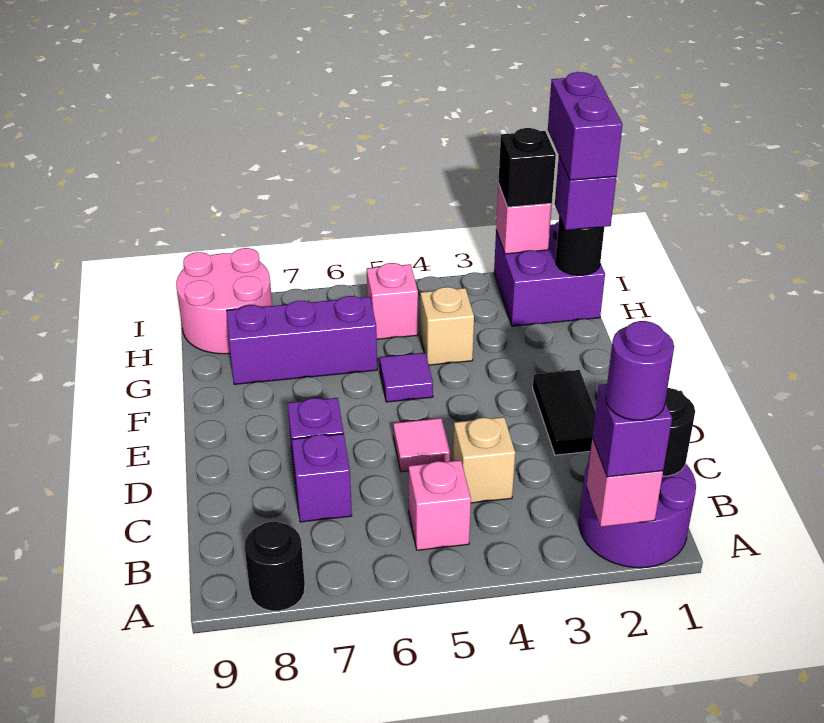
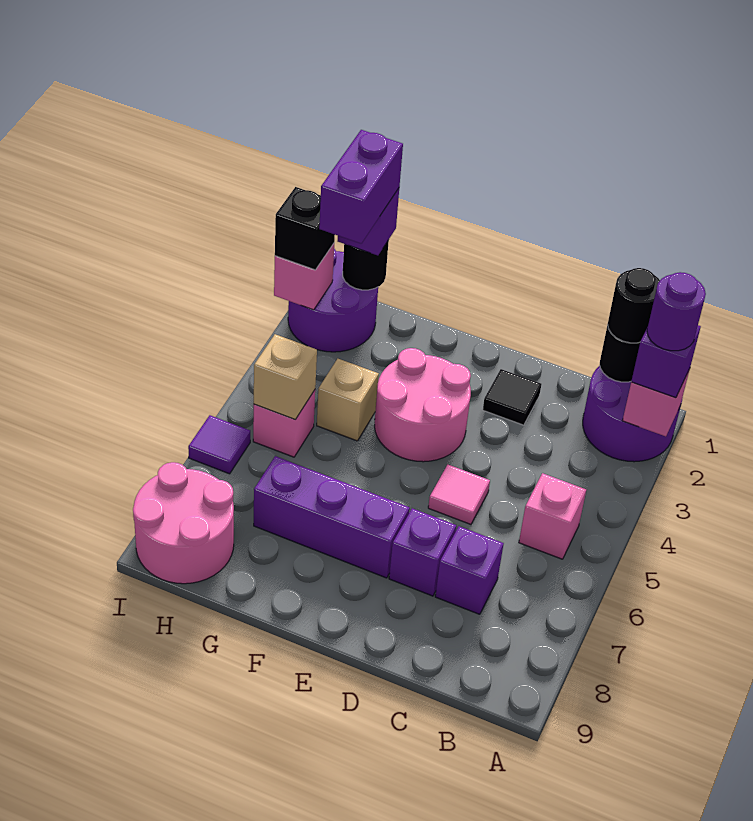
black round brick A8 level 1 -> black round brick B1 level 3
tan brick C4 level 1 -> tan brick H5 level 2
black tile D2:E2 level 1 -> black tile D2 level 1
none -> pink round brick E3:F4 level 1
purple tile F5 level 1 -> purple tile I6 level 1
purple brick G6:G8 level 1 -> purple brick E7:G7 level 1
purple brick H1:I2 level 1 -> purple round brick H1:I2 level 1
purple brick H1:I1 level 4 -> purple brick H1:H2 level 4

